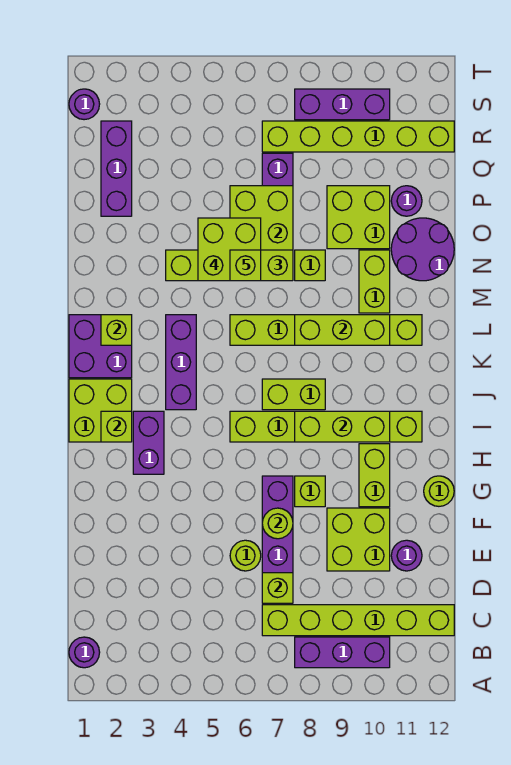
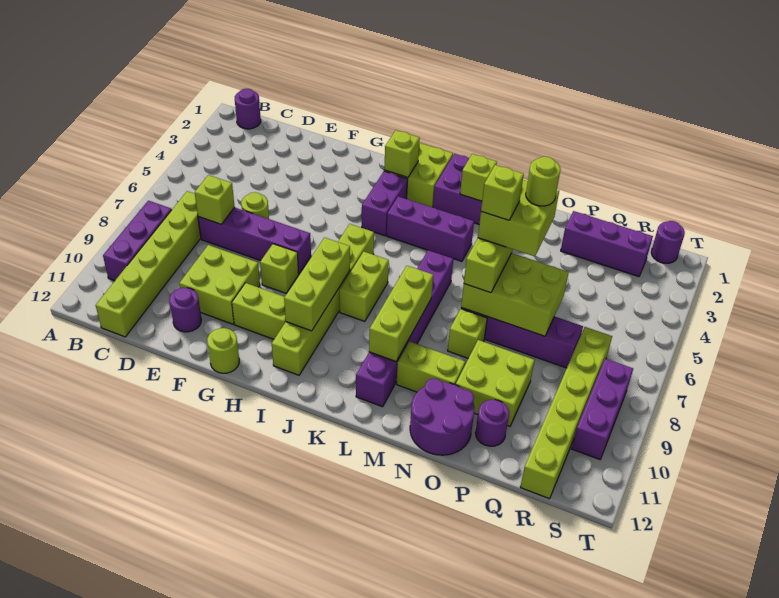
lime round brick F7 level 2 -> lime round brick O5 level 5
purple brick H3:I3 level 1 -> purple brick I3:I4 level 1
lime brick L6:L11 level 1 -> purple brick L6:L11 level 1

